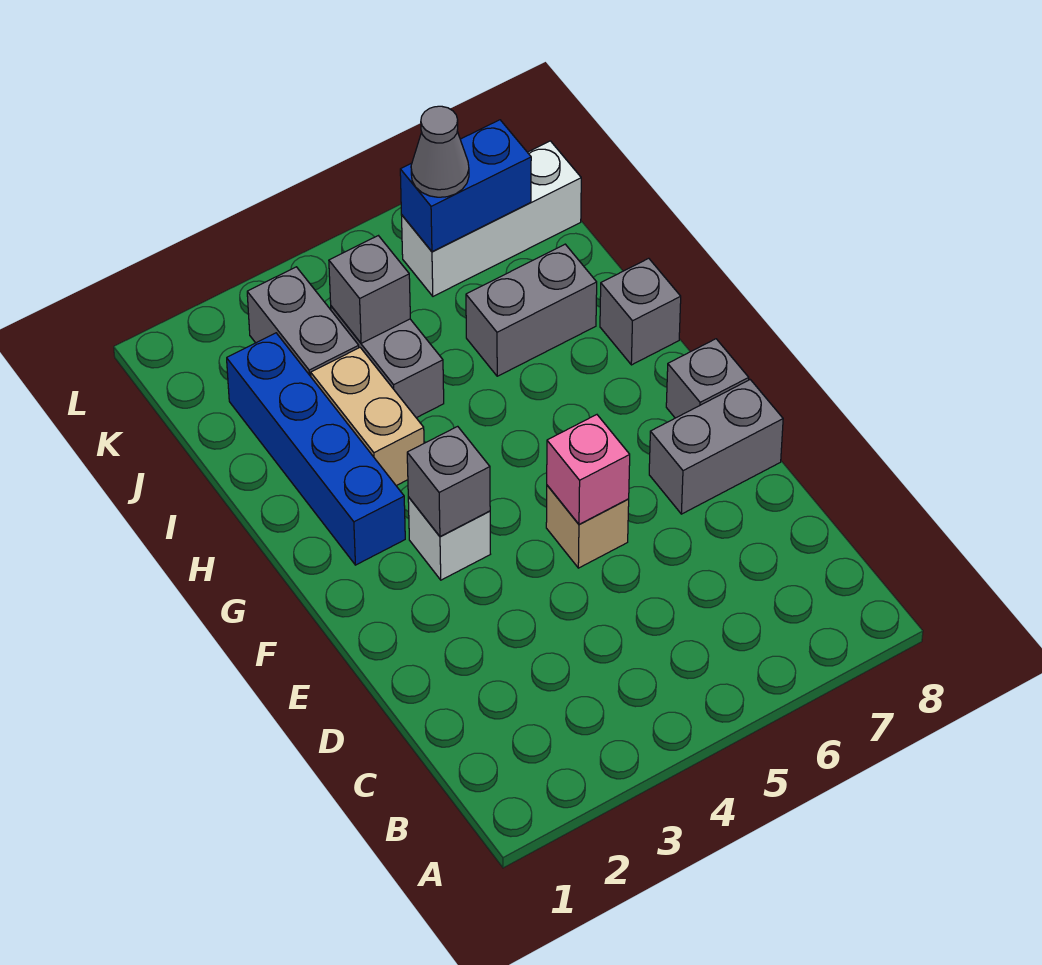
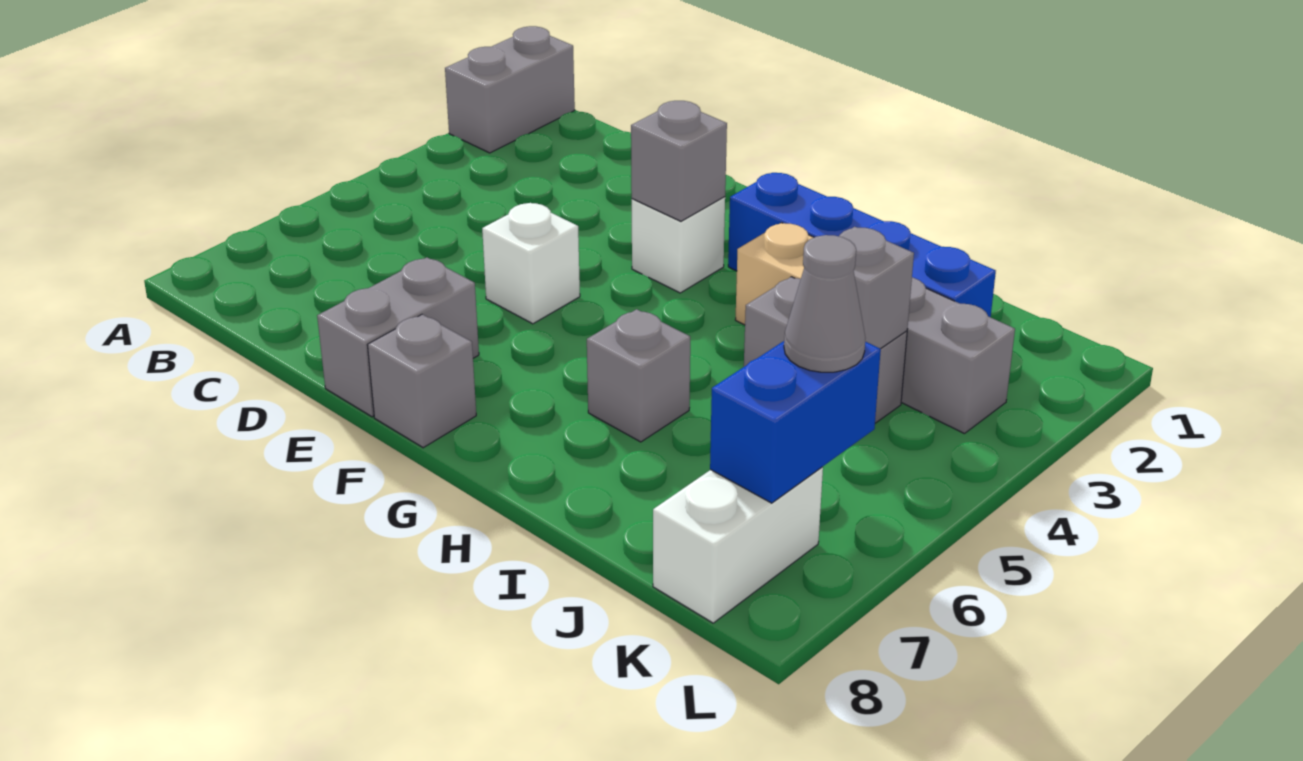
tan brick E5 level 1 -> white brick E5 level 1
pink brick E5 level 2 -> none
grey brick H8 level 1 -> grey brick H6 level 1
grey brick I6:I7 level 1 -> grey brick A1:A2 level 1
white brick K6:K8 level 1 -> white brick K7:K8 level 1

